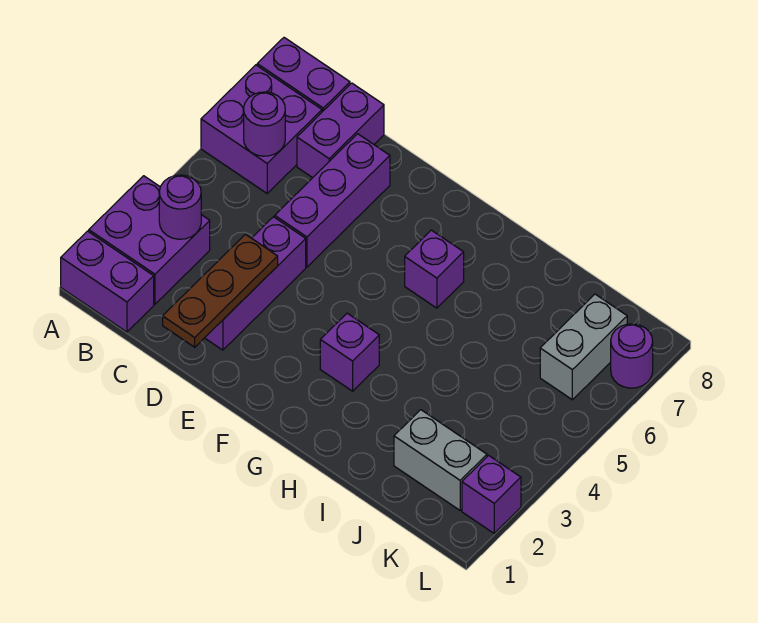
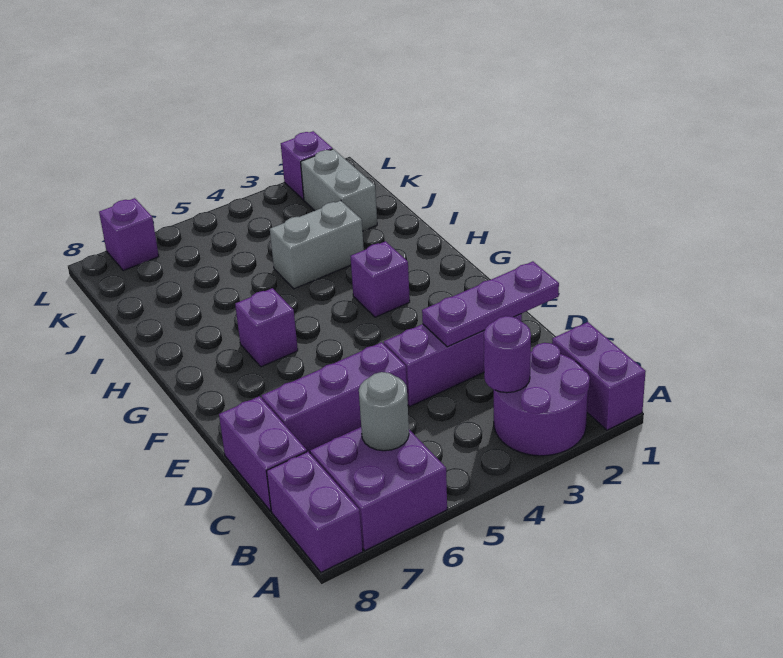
purple brick A2:B3 level 1 -> purple round brick A2:B3 level 1
purple round brick B6 level 2 -> grey round brick B6 level 2
purple brick C7:C8 level 1 -> purple brick C8:D8 level 1
brown plate D1:D3 level 2 -> purple plate D1:D3 level 2
grey brick K6:K7 level 1 -> grey brick I3:I4 level 1
purple round brick L7 level 1 -> purple brick L7 level 1

